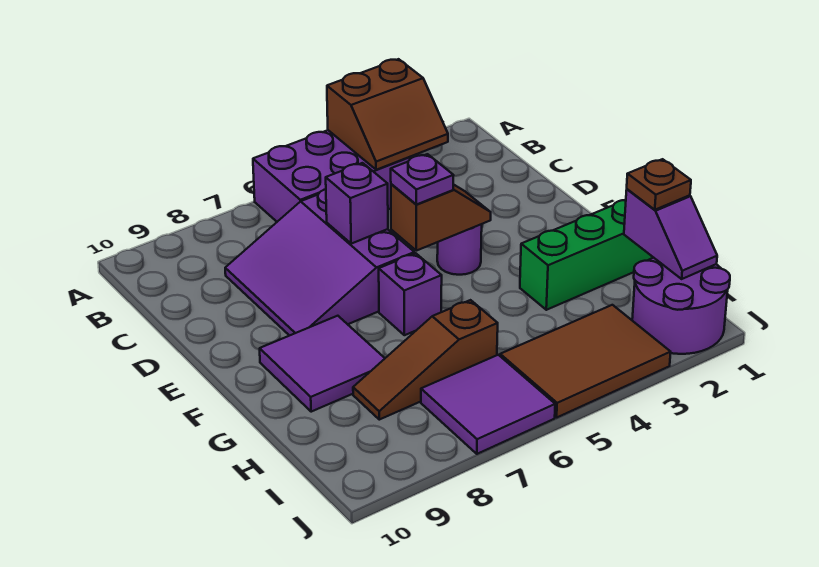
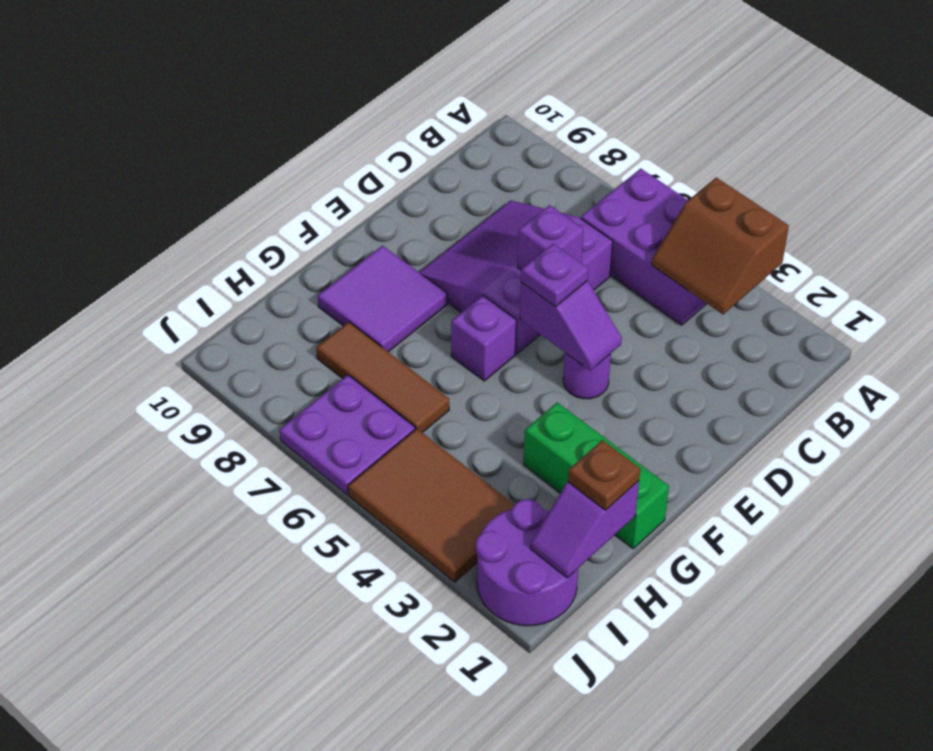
brown slope E4:E5 level 2 top 5 -> purple slope E4:E5 level 2 top 5
brown slope H6:H8 level 1 top 6 -> brown tile H6:H8 level 1
purple tile I6:J7 level 1 -> purple plate I6:J7 level 1

